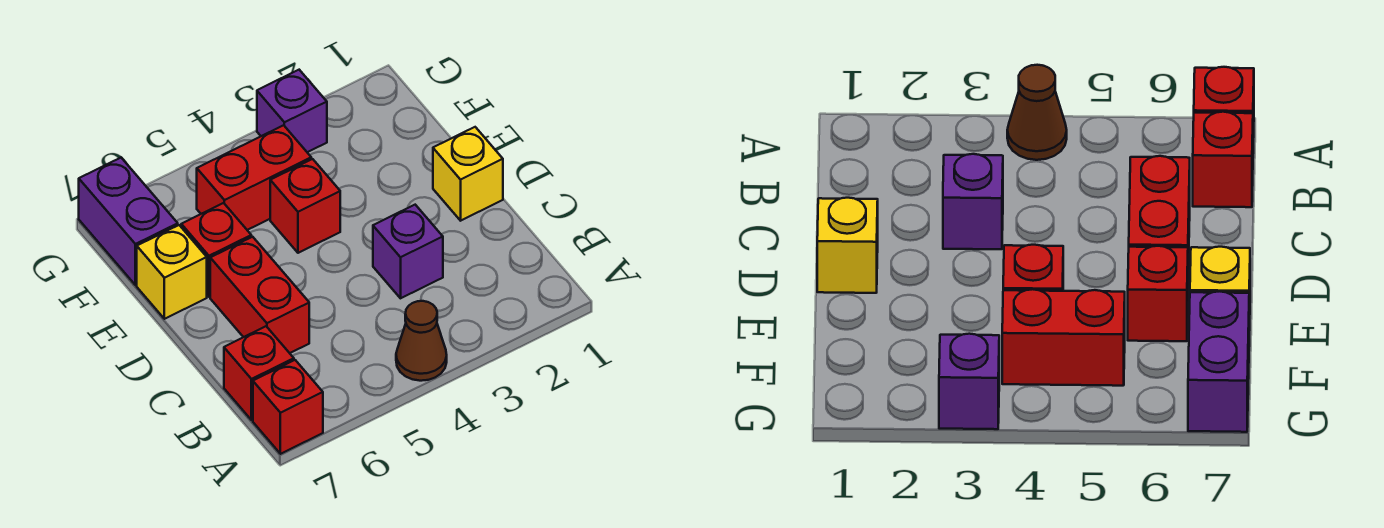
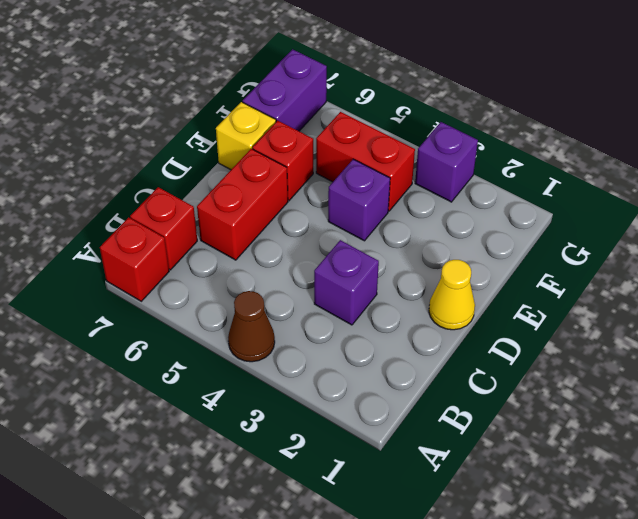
yellow brick D1 level 1 -> yellow cone D1 level 1
red brick E4 level 1 -> purple brick E4 level 1

